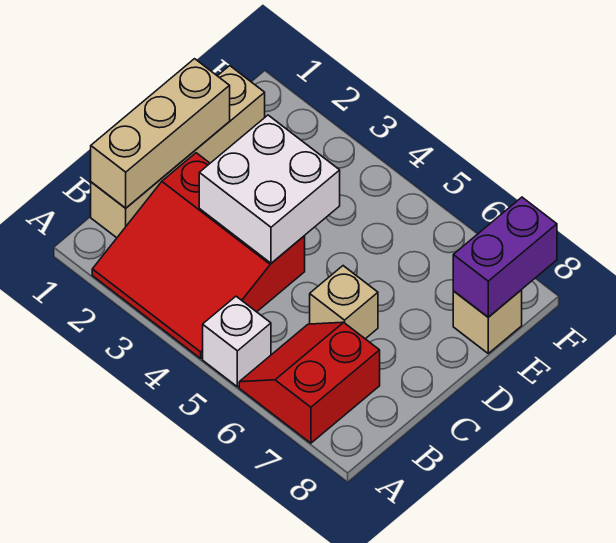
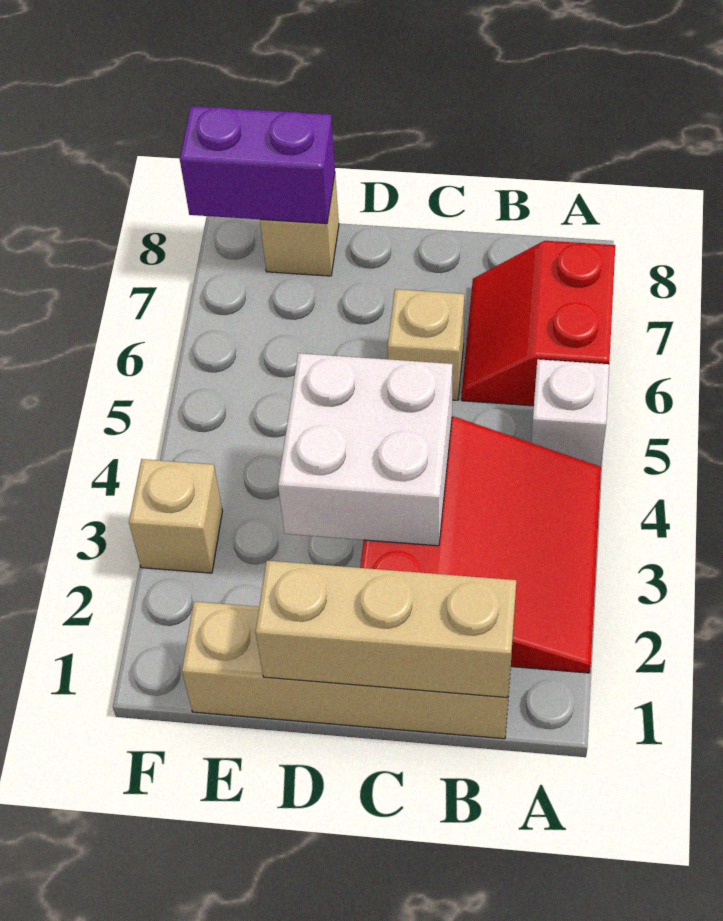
red slope A6:B7 level 1 top 7 -> red slope A6:B7 level 1 top A
none -> tan brick F3 level 1

